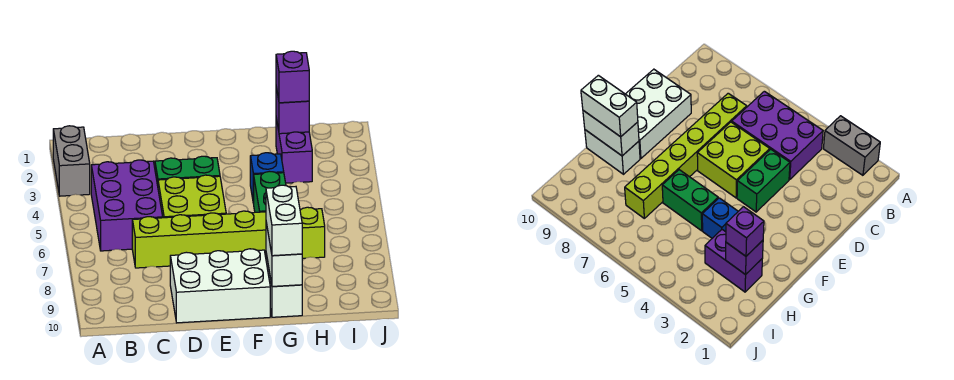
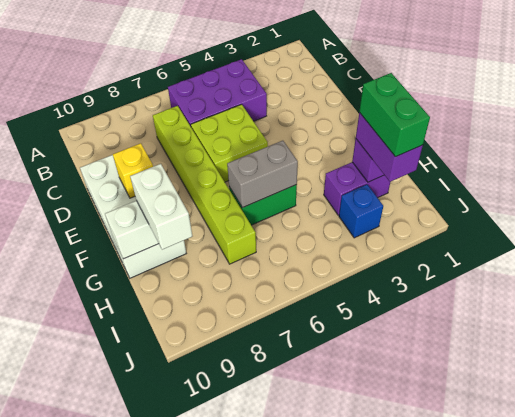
grey brick A2:A3 level 1 -> grey brick G5:G6 level 2
green brick D4:E4 level 1 -> green brick H2:I2 level 4
none -> yellow brick E9 level 2
blue brick G4 level 1 -> blue brick I3 level 1
white brick G9:G10 level 3 -> white brick G9:H9 level 3
purple brick H2 level 3 -> purple brick H2:I2 level 3

